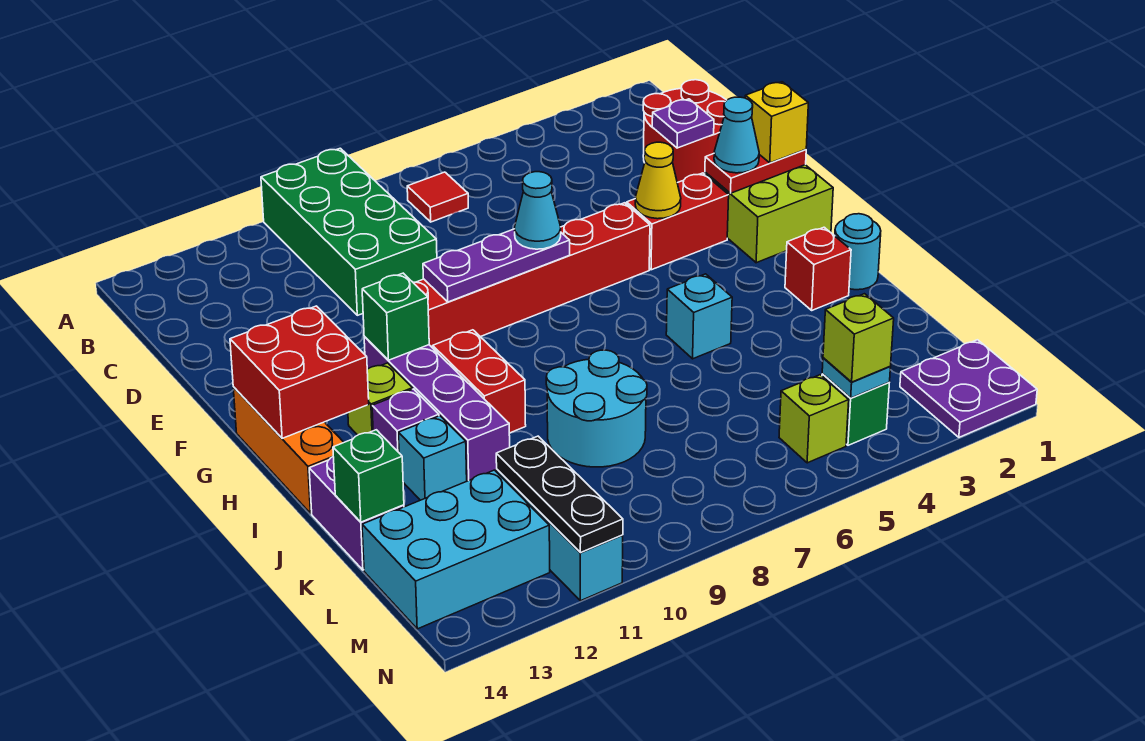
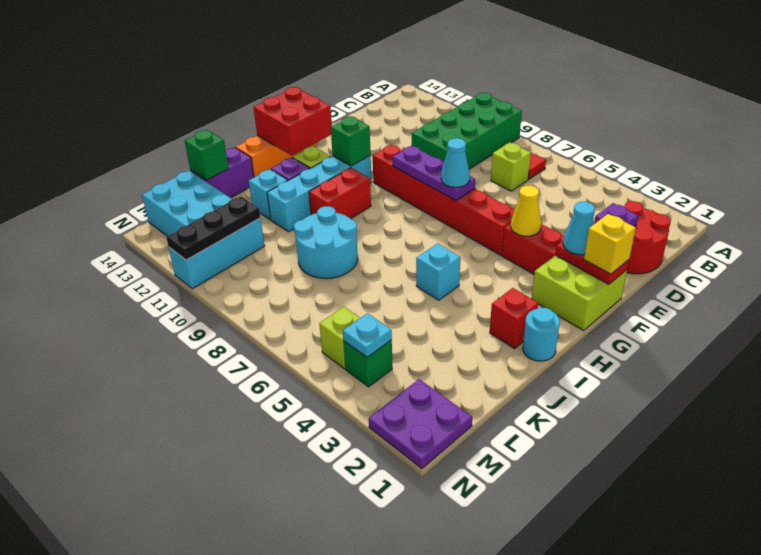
purple brick G11:J11 level 1 -> cyan brick G11:J11 level 1
lime brick M4 level 3 -> lime brick C7 level 1

